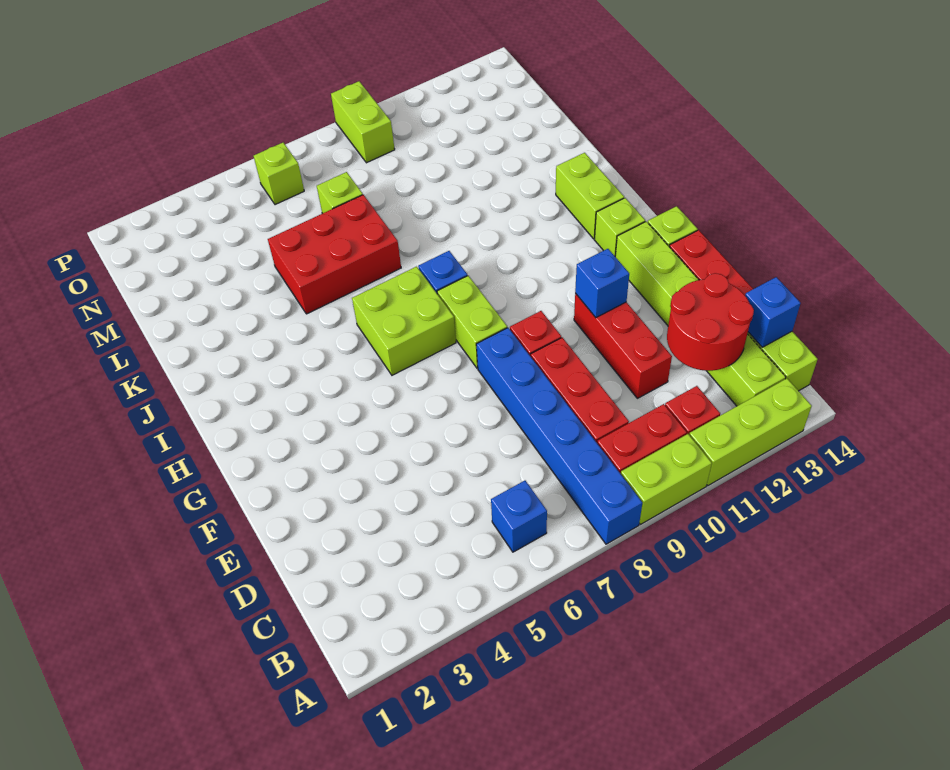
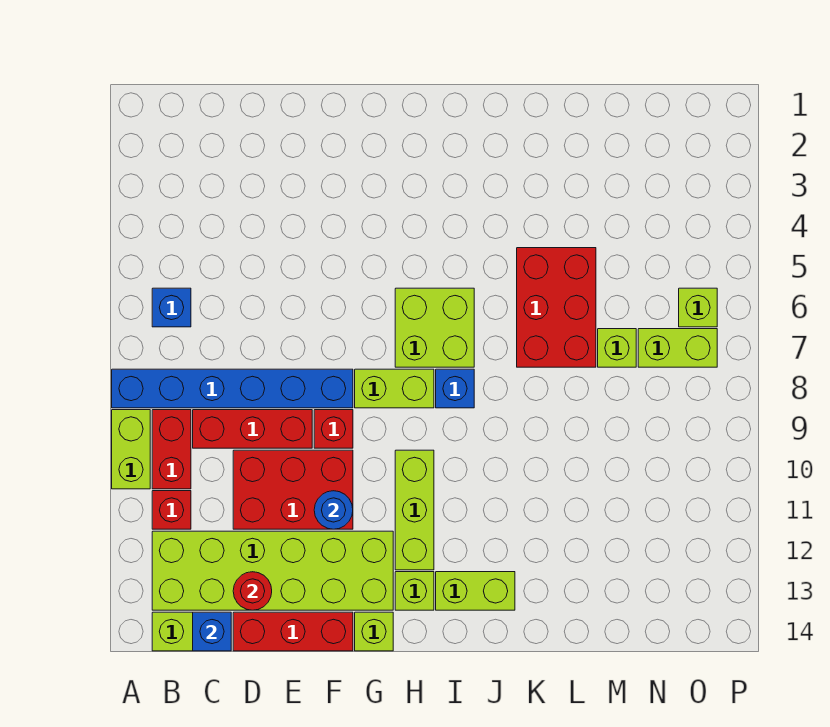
lime brick A11:A13 level 1 -> lime brick H10:H12 level 1
lime brick B13:G13 level 1 -> lime brick B12:G13 level 1
red round brick C12:D13 level 2 -> red round brick D13 level 2
red brick D11:F11 level 1 -> red brick D10:F11 level 1
blue brick F11 level 2 -> blue round brick F11 level 2
lime brick O9:P9 level 1 -> lime brick N7:O7 level 1

